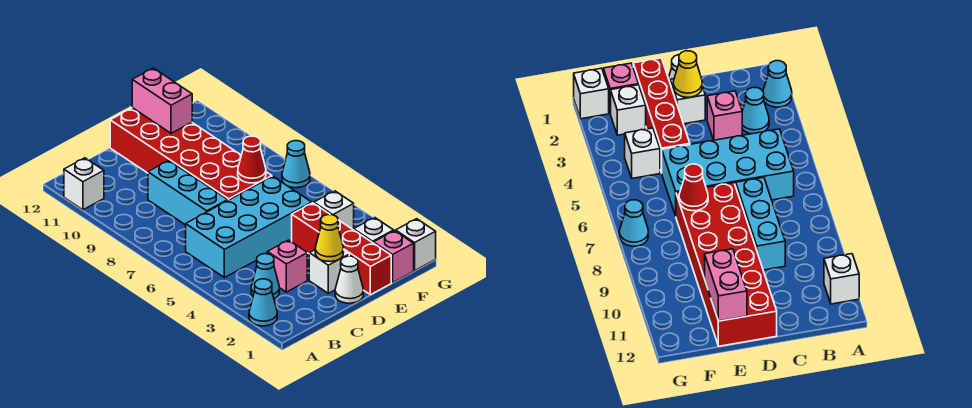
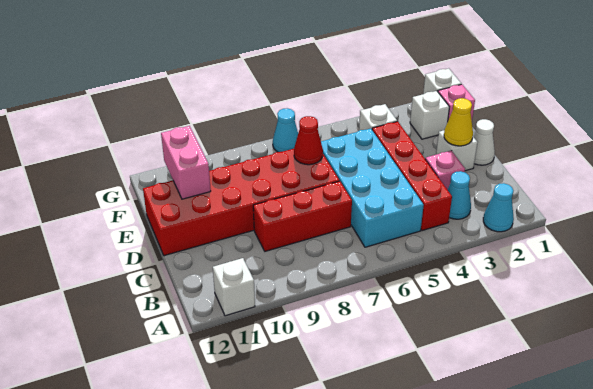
cyan brick C7:C9 level 1 -> red brick C7:C9 level 1
red brick E1:E4 level 1 -> red brick B4:E4 level 1
pink brick E11:E12 level 2 -> pink brick E11:F11 level 2

